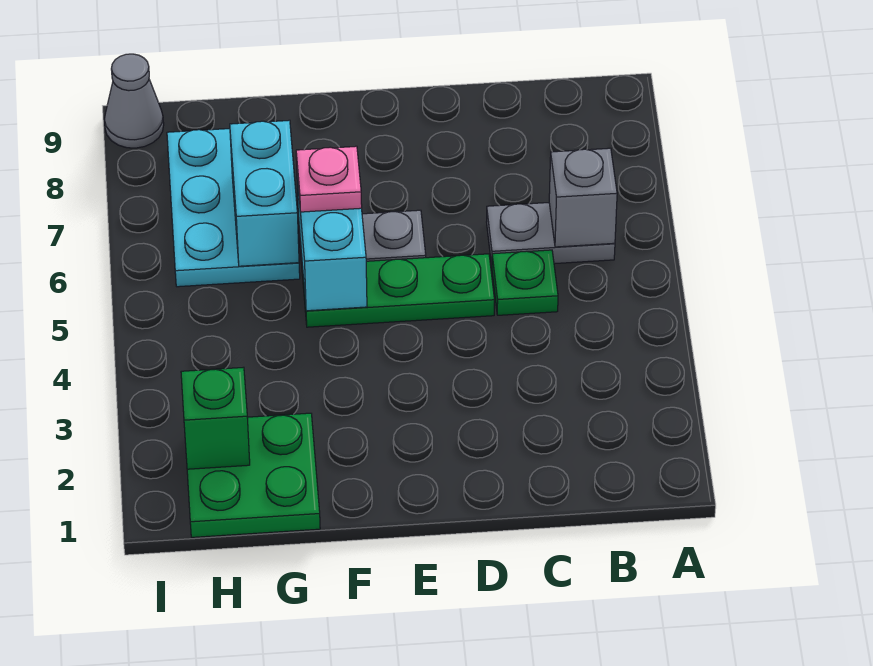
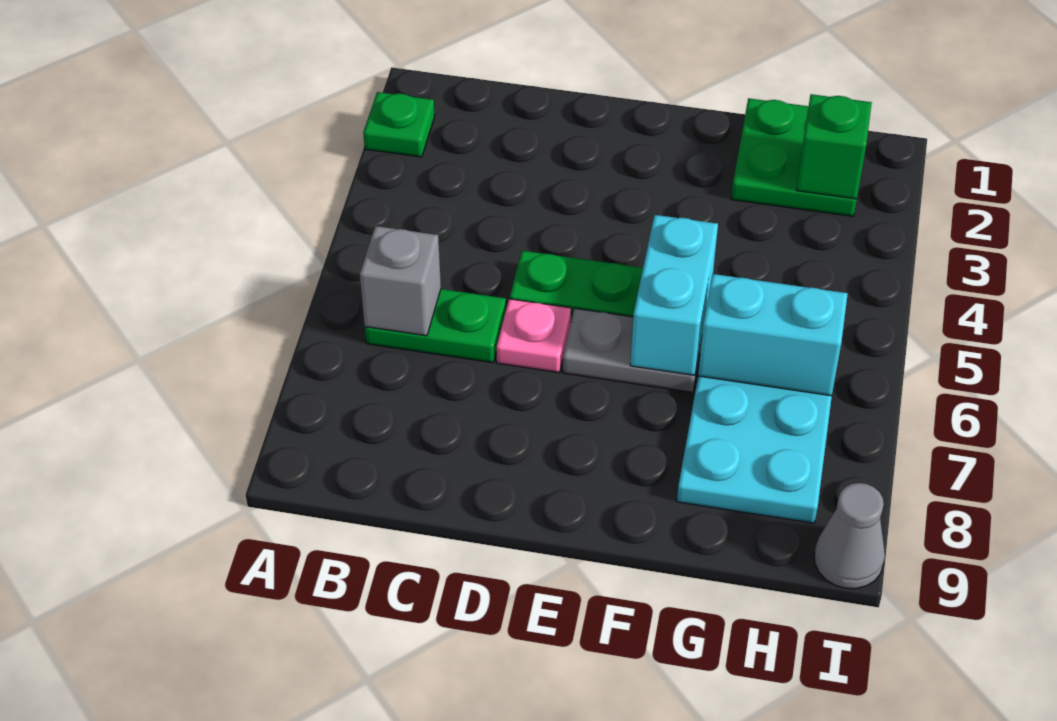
grey plate B6:C6 level 1 -> green plate B6:C6 level 1
green plate C5 level 1 -> green plate A2 level 1
pink plate F6 level 3 -> pink plate D6 level 1
cyan brick G6:G7 level 2 -> cyan brick G6:H6 level 2

